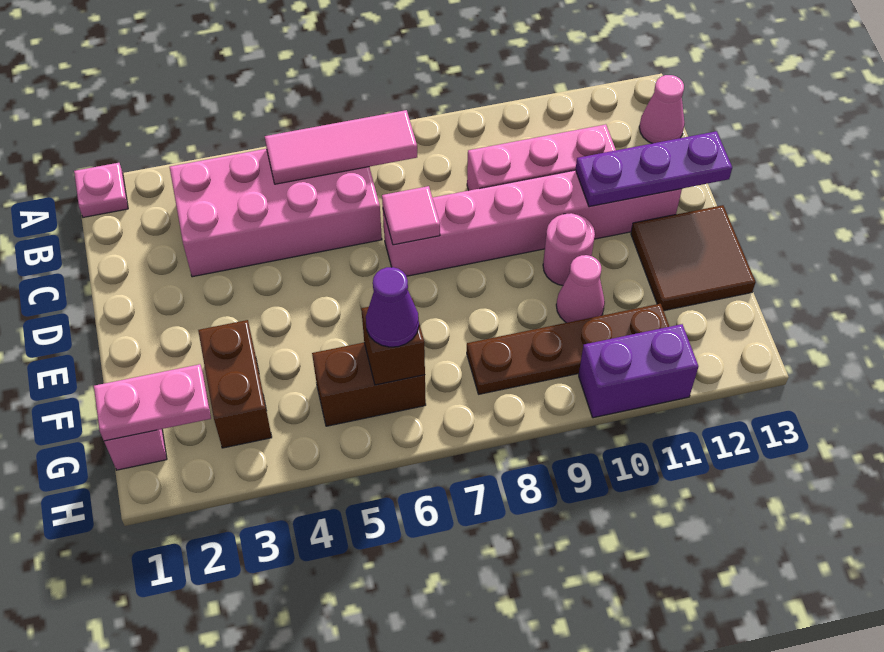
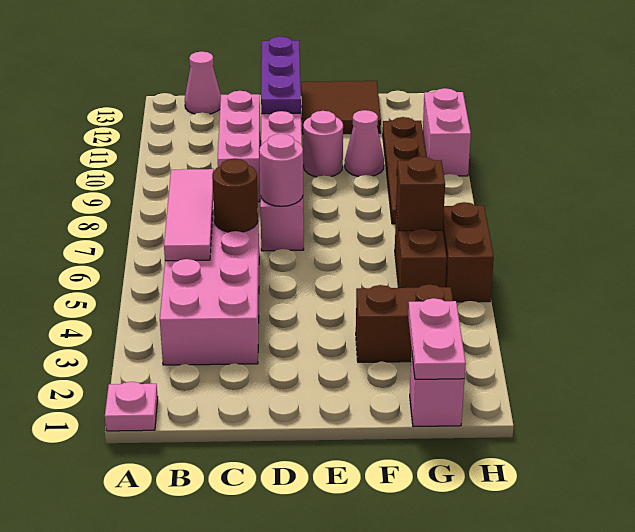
none -> brown round brick C6 level 2
pink tile D7 level 2 -> pink round brick D7 level 2
purple cone G6 level 3 -> none
none -> brown brick H5:H6 level 1
purple brick H10:H11 level 1 -> pink brick H10:H11 level 1

